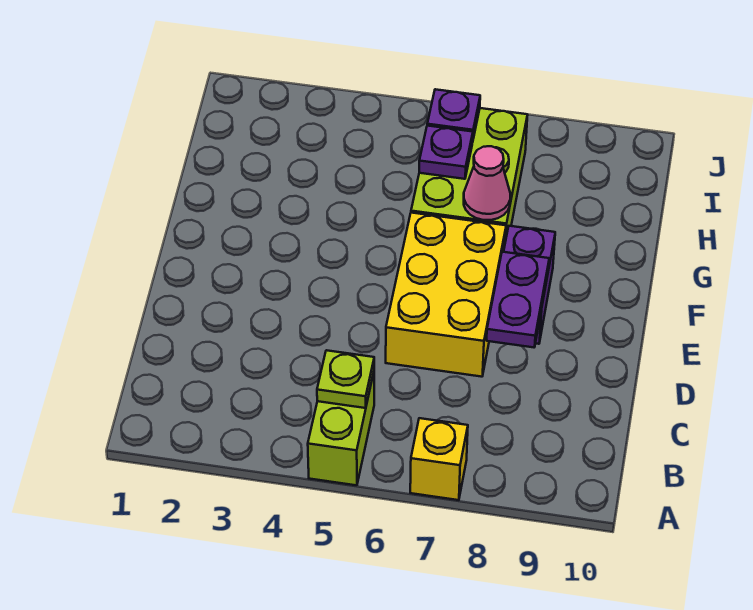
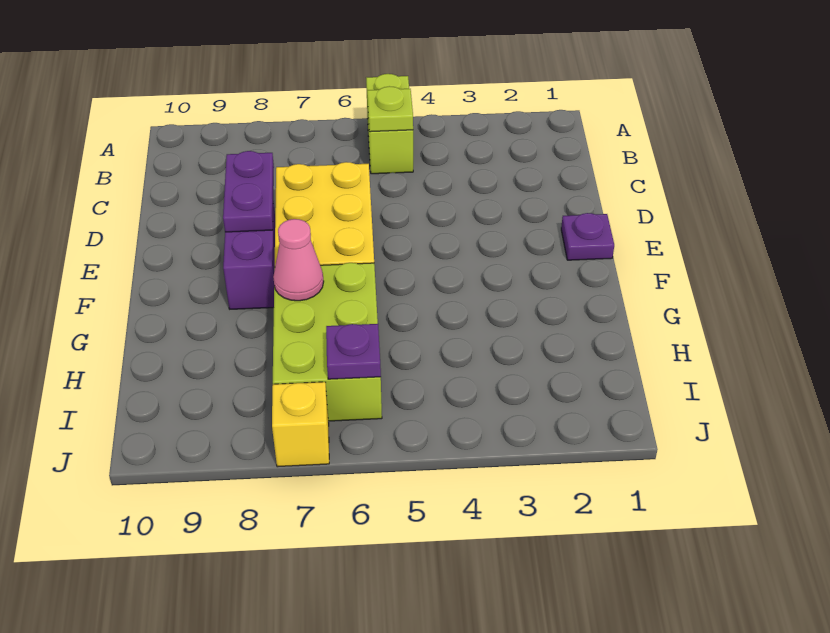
yellow brick A7 level 1 -> yellow brick J7 level 1
purple plate H6 level 2 -> purple plate E1 level 1

